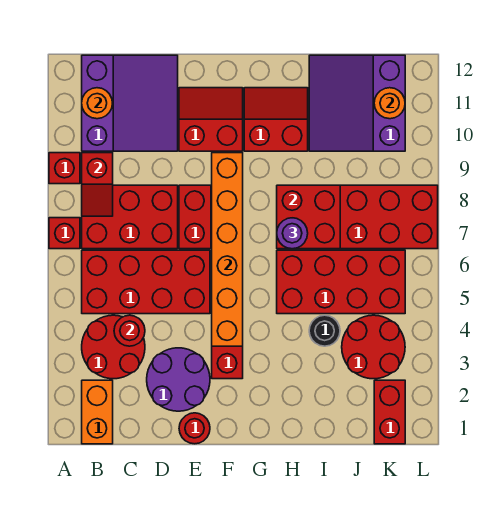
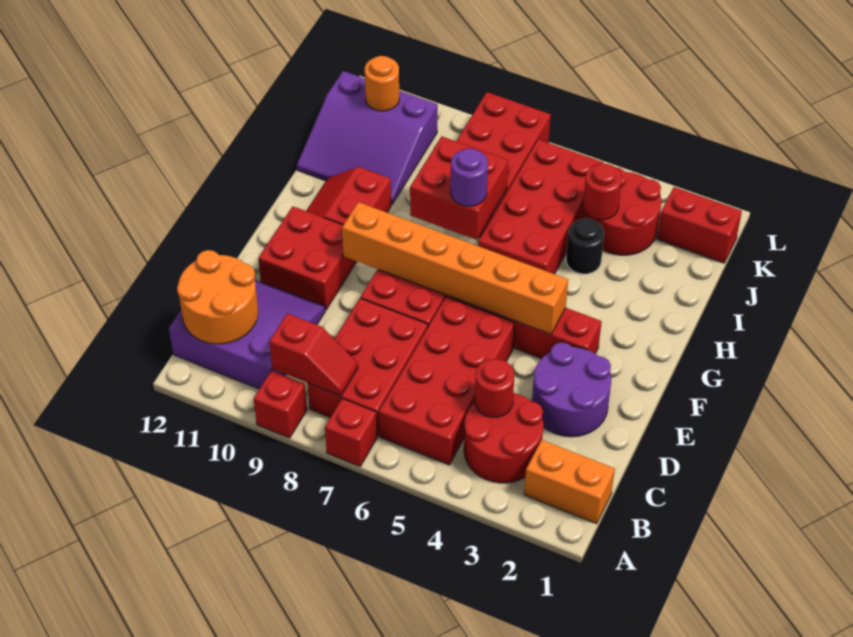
orange round brick B11 level 2 -> orange round brick B11:C12 level 2
red round brick E1 level 1 -> red round brick J4 level 2
red slope E10:F11 level 1 top 10 -> red brick E10:F11 level 1

